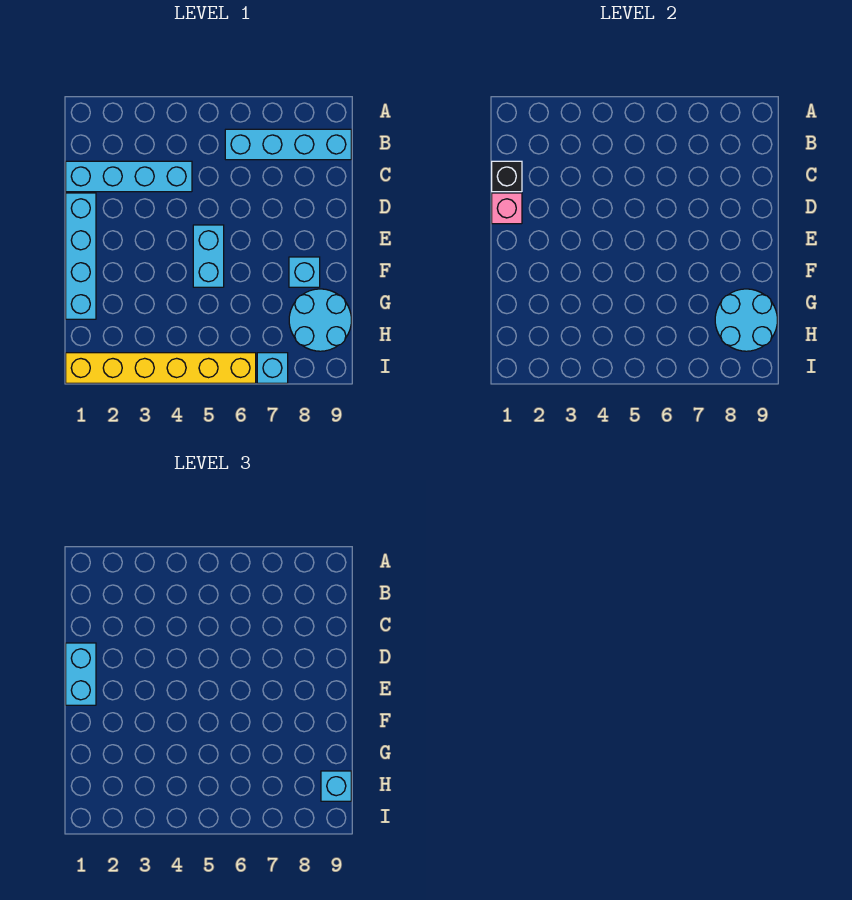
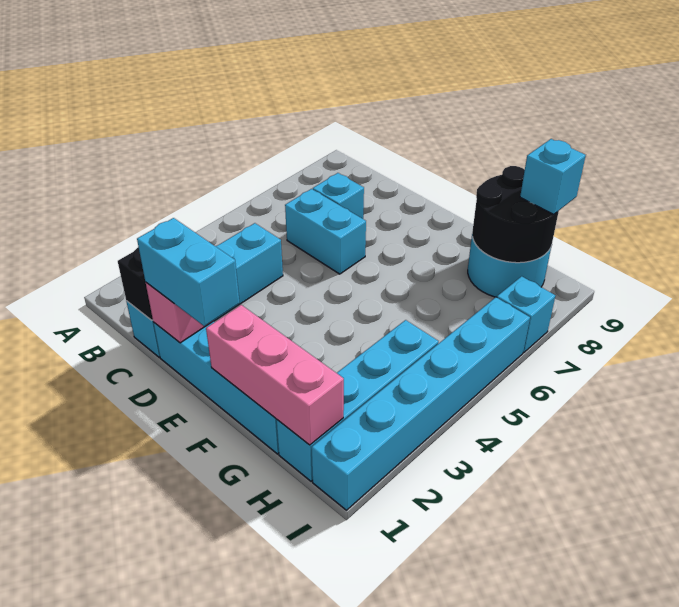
cyan brick B6:B9 level 1 -> cyan brick H1:H4 level 1
cyan brick E5:F5 level 1 -> cyan brick C6:D6 level 1
none -> pink brick F1:H1 level 2
cyan brick F8 level 1 -> cyan brick C7 level 1
cyan round brick G8:H9 level 2 -> black round brick G8:H9 level 2
yellow brick I1:I6 level 1 -> cyan brick I1:I6 level 1

